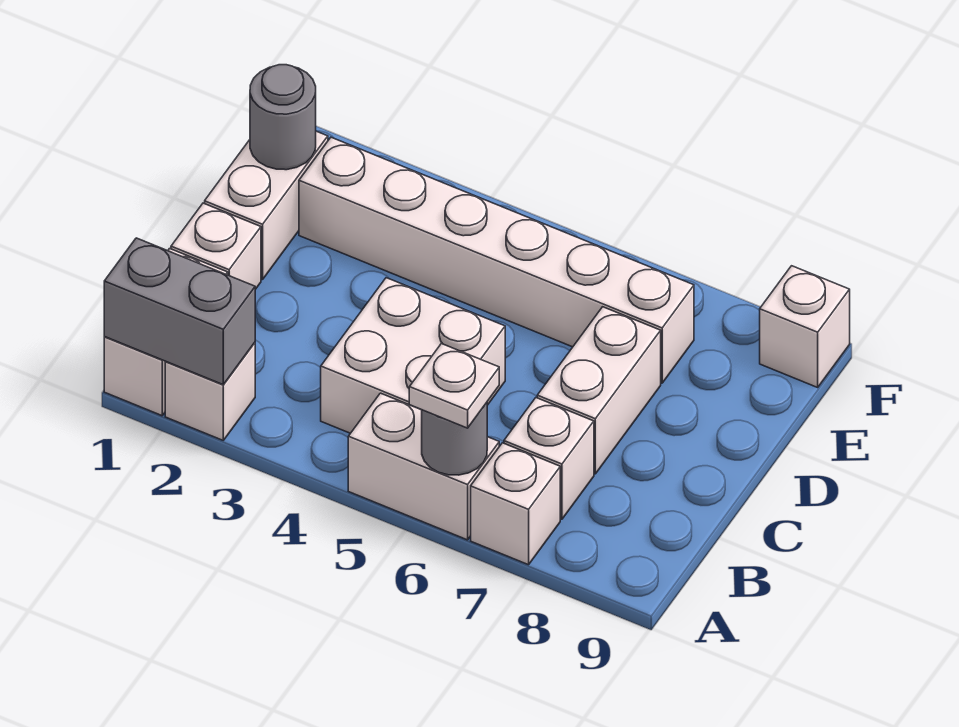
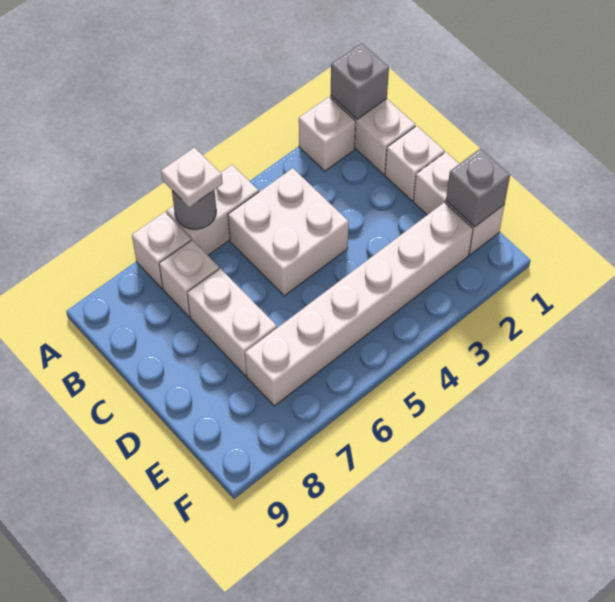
grey brick A1:A2 level 2 -> grey brick A1 level 2
grey round brick E1 level 2 -> grey brick E1 level 2
white brick F9 level 1 -> none

